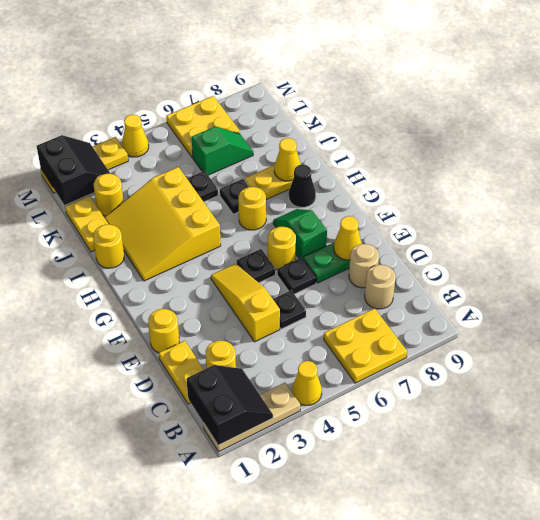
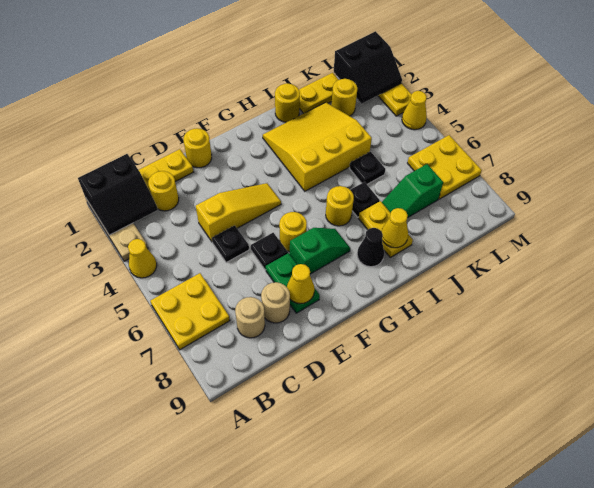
black plate F5 level 1 -> none
green slope K6:K7 level 1 top 6 -> green slope J7:K7 level 1 top K

